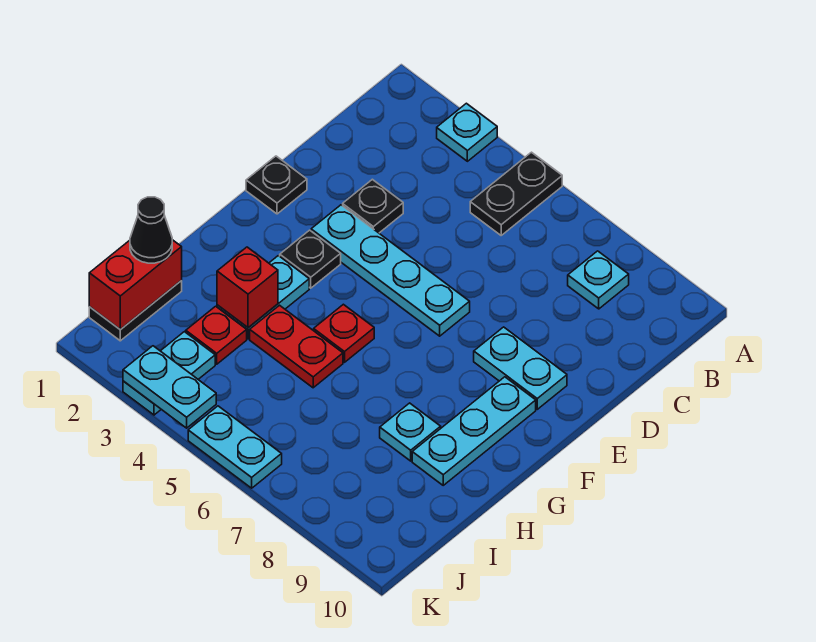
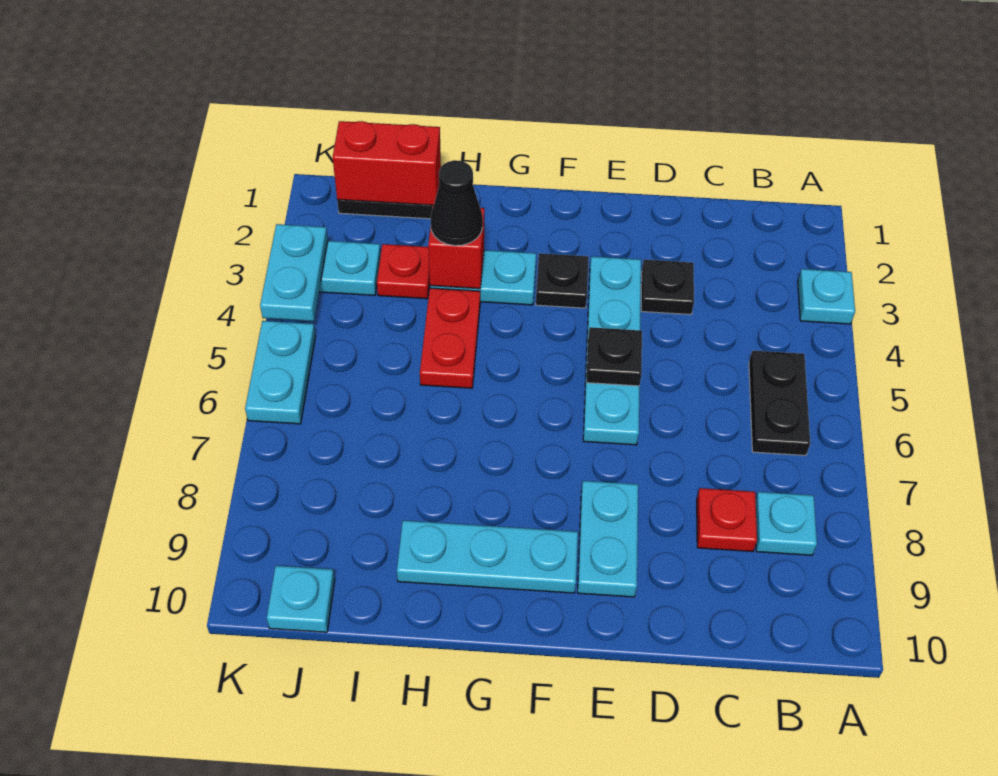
black plate A5:B5 level 1 -> black plate B5:B6 level 1
black plate E1 level 1 -> black plate E5 level 2
red plate G5 level 1 -> red plate C8 level 1
cyan plate H8 level 1 -> cyan plate J10 level 1
black cone I1 level 3 -> black cone H3 level 3

